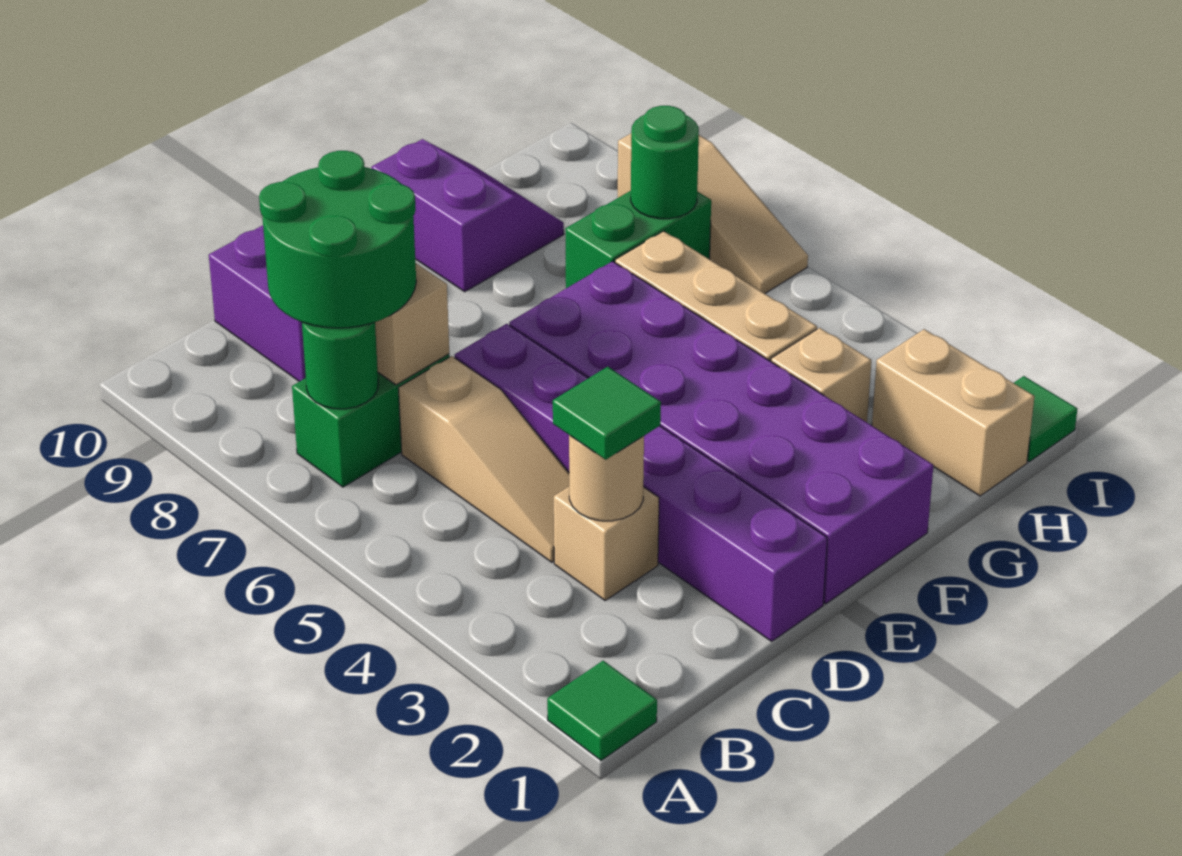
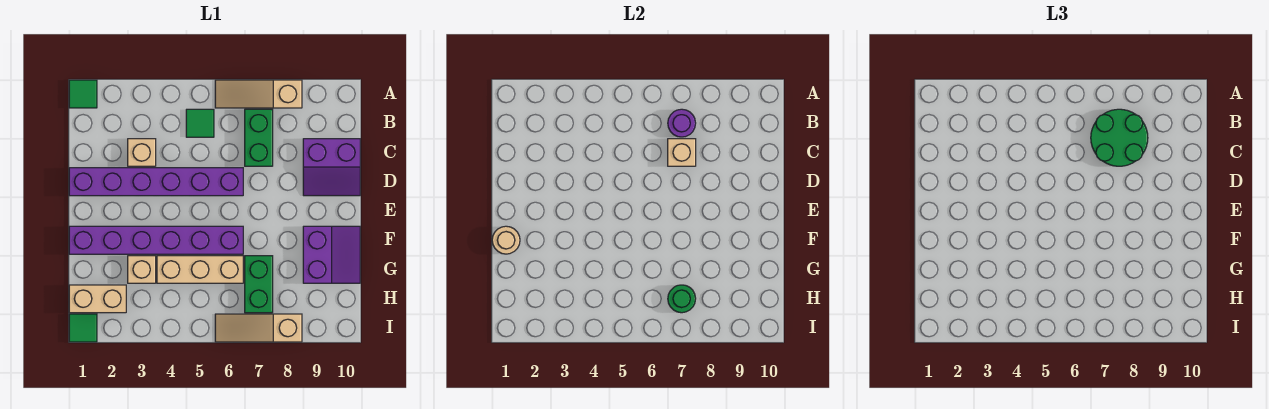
green round brick B7 level 2 -> purple round brick B7 level 2
tan round brick C3 level 2 -> tan round brick F1 level 2
green tile C3 level 3 -> green tile B5 level 1
tan slope C4:C6 level 1 top 6 -> tan slope A6:A8 level 1 top 8
purple brick E1:F6 level 1 -> purple brick F1:F6 level 1
purple slope F9:G10 level 1 top F -> purple slope F9:G10 level 1 top 9

